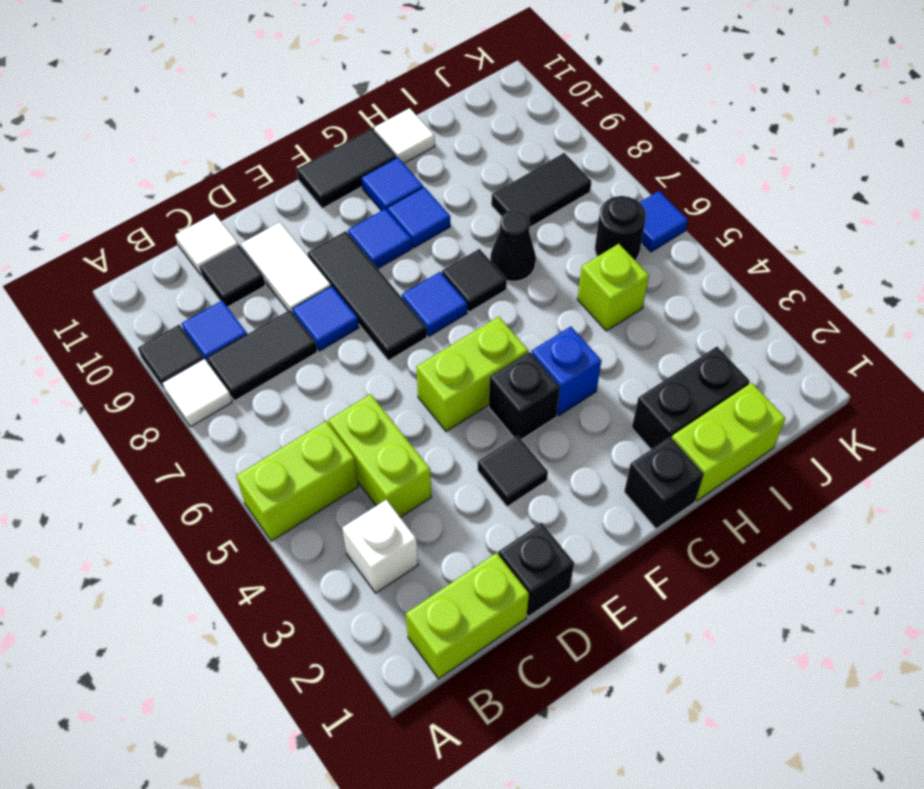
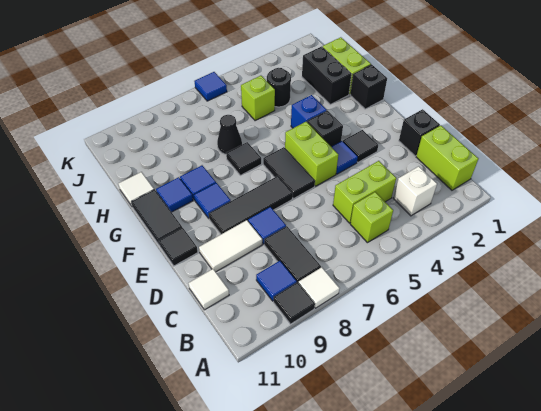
lime brick A5:B5 level 1 -> lime brick B5 level 1
black tile C10 level 1 -> black tile E11 level 1
blue tile F7 level 1 -> blue tile E4 level 1
black tile I8:J8 level 1 -> black tile E6:F6 level 1
black round brick J6 level 1 -> black round brick I4 level 1

